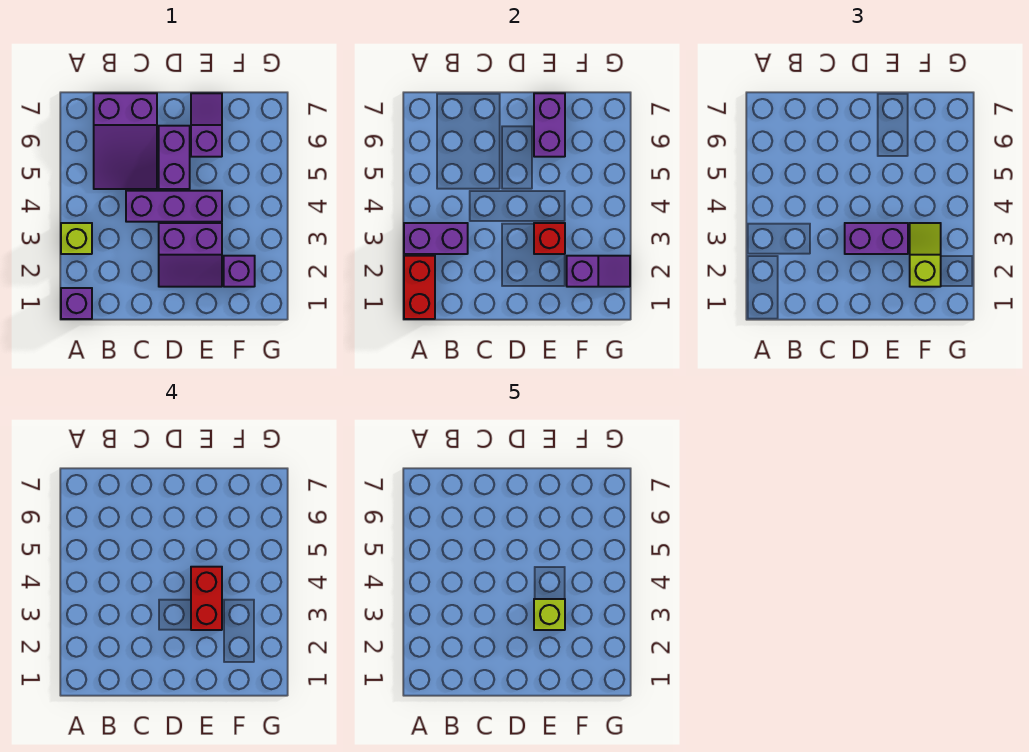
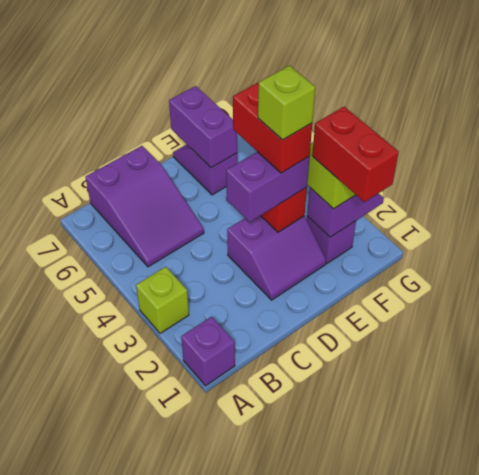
red brick A1:A2 level 2 -> red brick F1:F2 level 4
purple brick A3:B3 level 2 -> none
purple brick C4:E4 level 1 -> none
purple brick D5:D6 level 1 -> none

